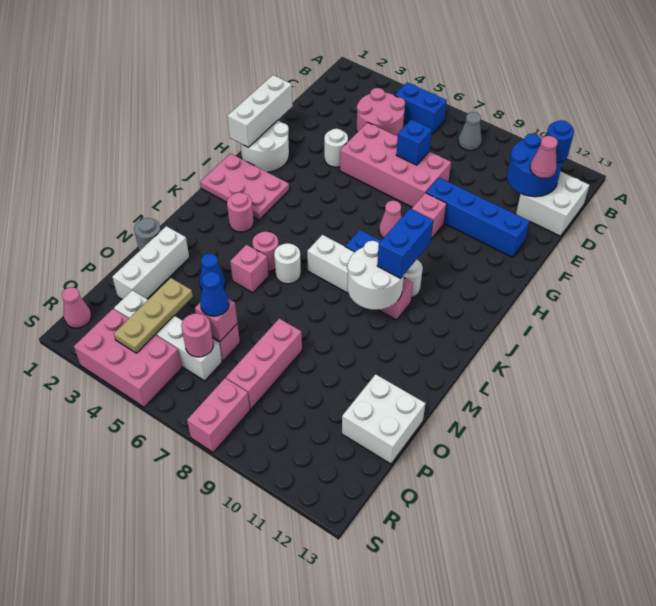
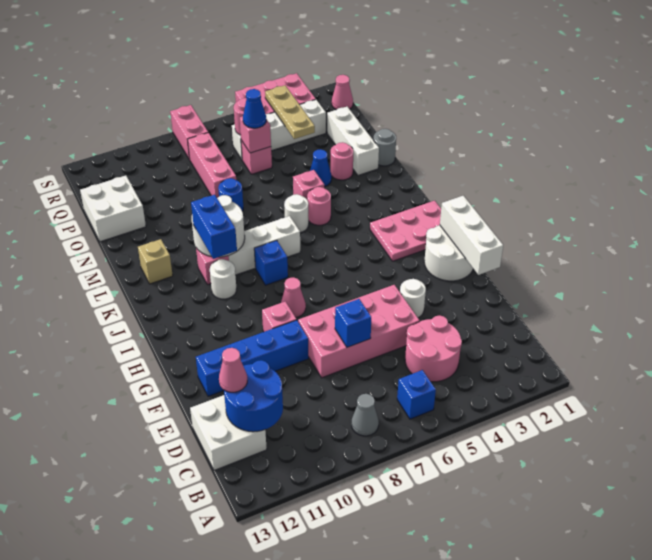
blue brick B5:B6 level 1 -> blue brick B6 level 1
blue round brick C12 level 3 -> blue round brick N8 level 1
pink round brick K3 level 1 -> pink round brick N3 level 1
none -> tan brick L12 level 1

